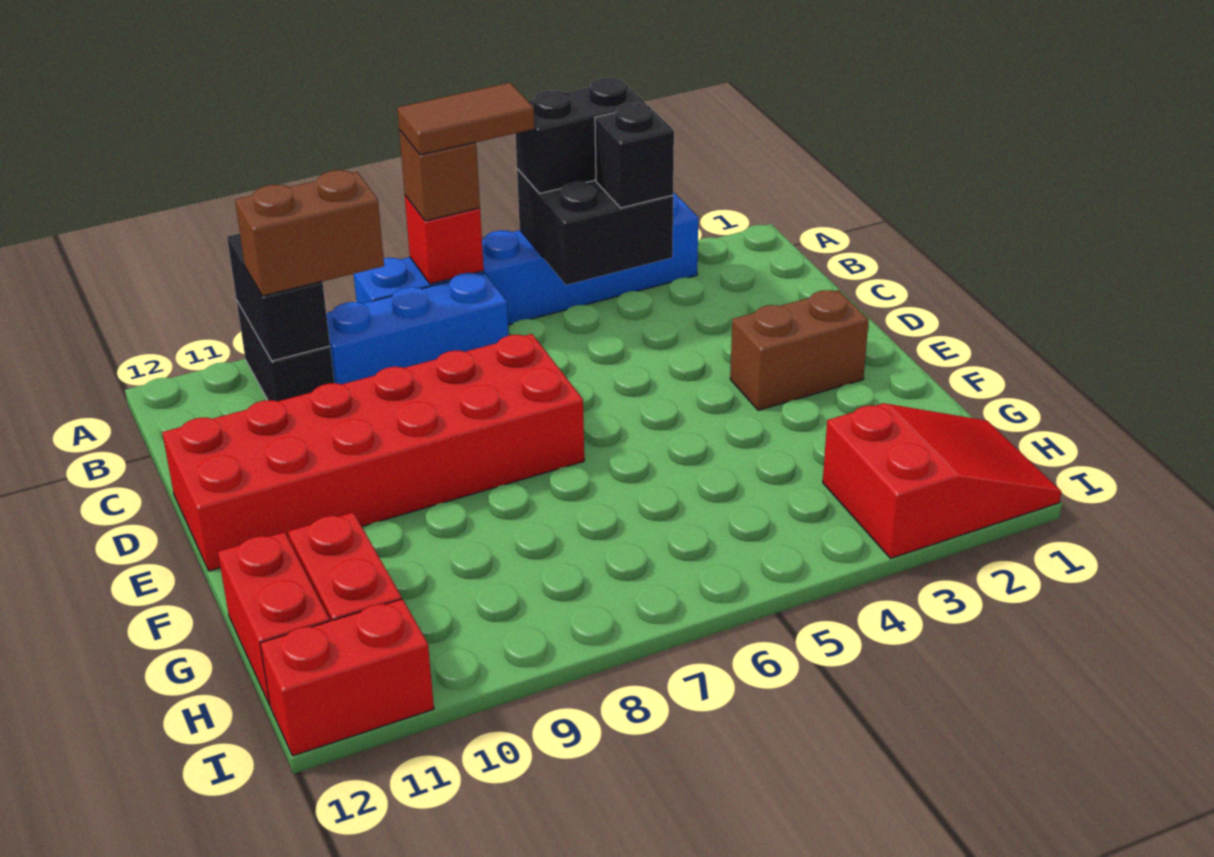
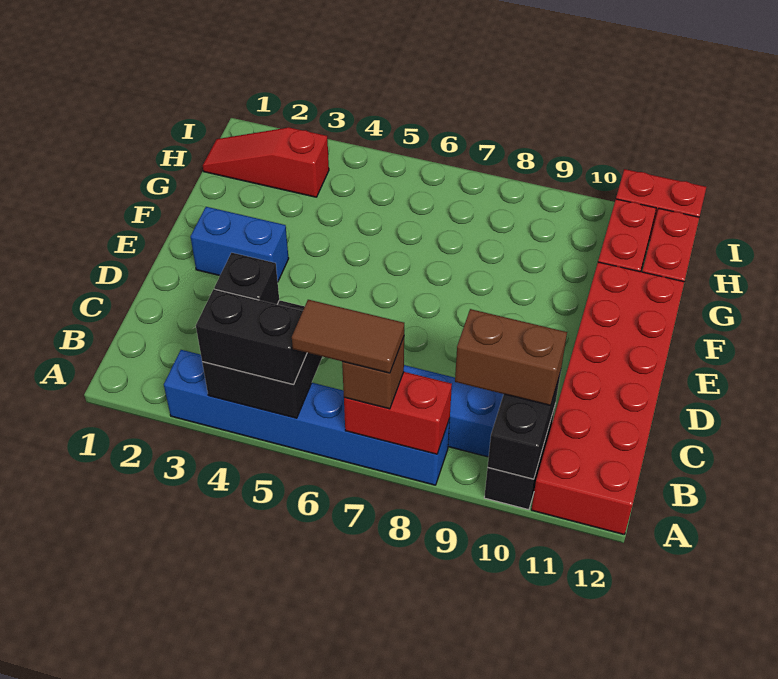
red brick A7 level 2 -> red brick A7:A8 level 2
red brick D7:E12 level 1 -> red brick A11:F12 level 1
brown brick E2:E3 level 1 -> blue brick E2:E3 level 1
red slope H1:I3 level 1 top 3 -> red slope H1:H3 level 1 top 3

